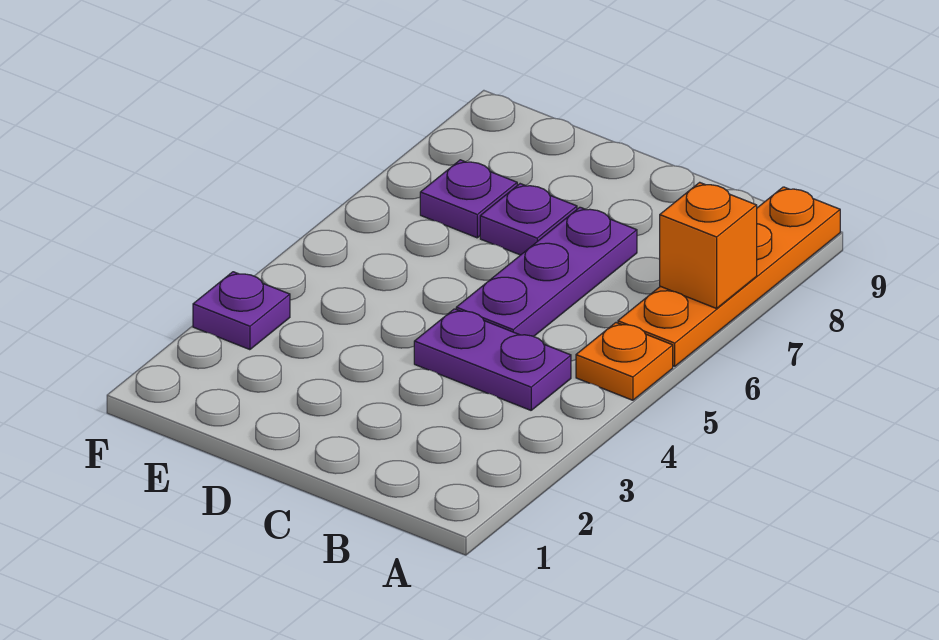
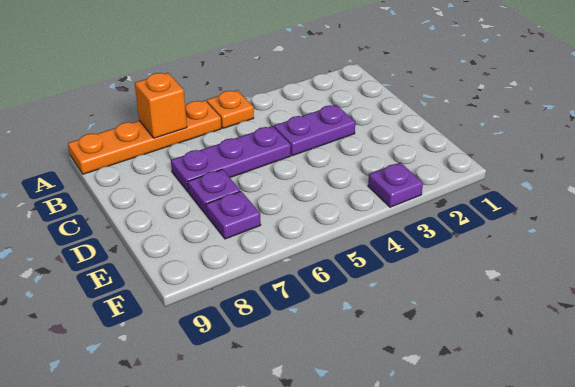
purple plate B4:C4 level 1 -> purple plate C3:C4 level 1

